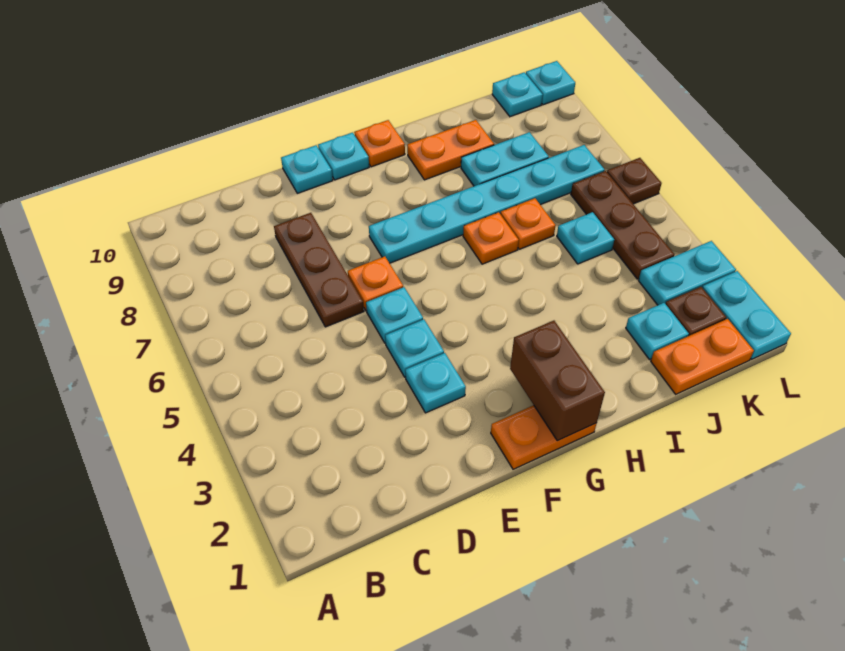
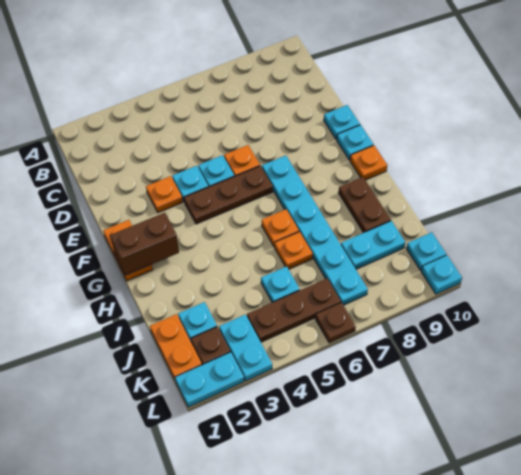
brown plate D6:D8 level 1 -> brown plate F4:F6 level 1
cyan plate E3 level 1 -> orange plate E3 level 1
orange plate H9:I9 level 1 -> brown plate H9:I9 level 1
cyan plate I8:J8 level 1 -> cyan plate J8:J9 level 1

